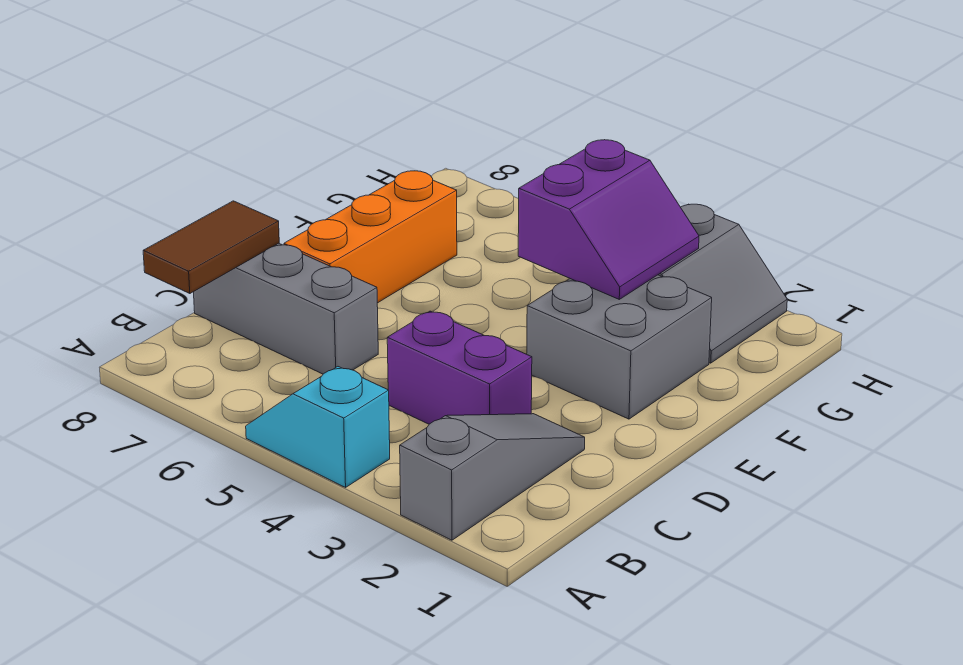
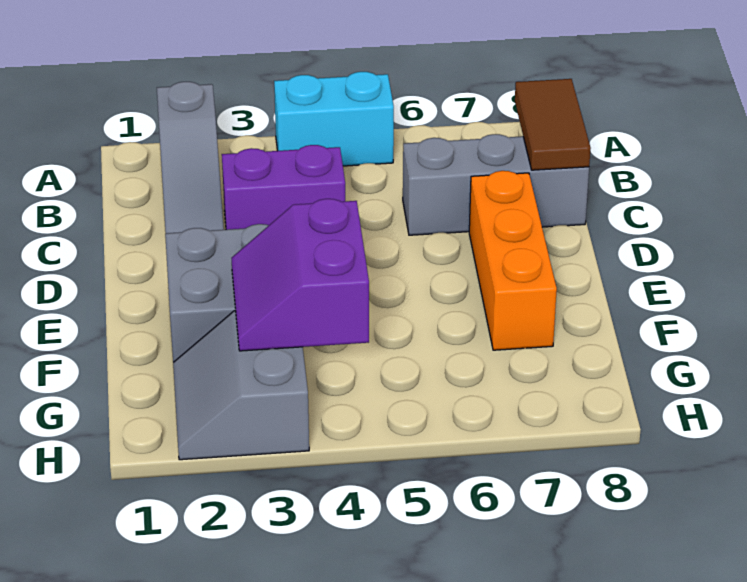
cyan slope A4:A5 level 1 top 4 -> cyan brick A4:A5 level 1

